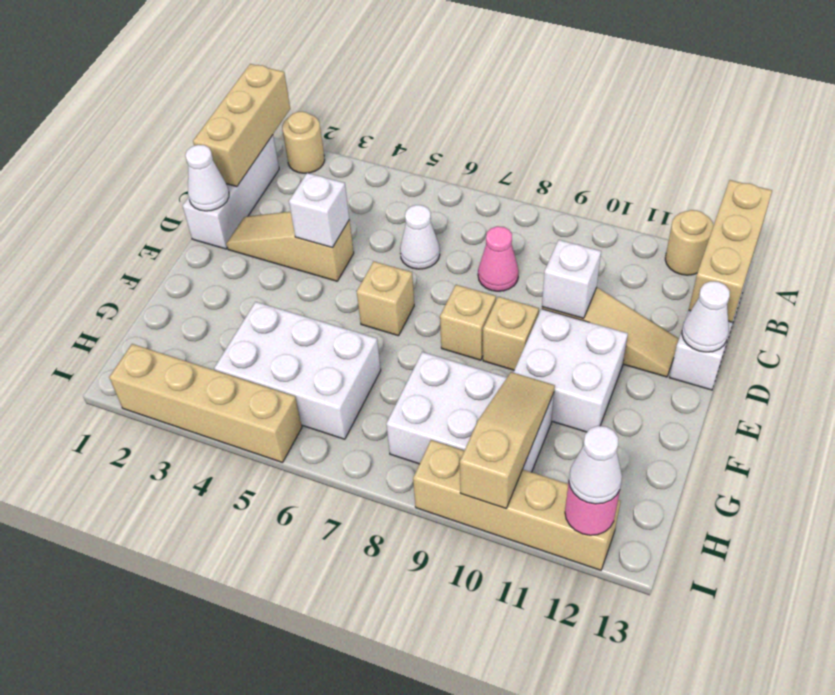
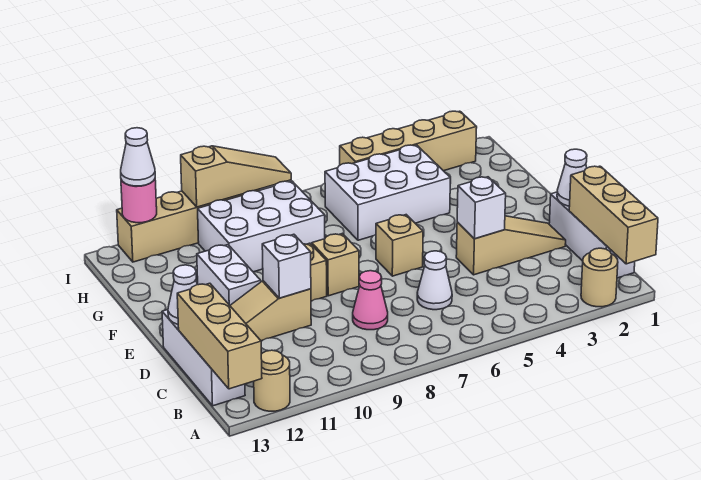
white brick E10:F11 level 1 -> white brick E11:F11 level 1
tan slope G10:I10 level 2 top I -> tan slope I8:I10 level 2 top 10

